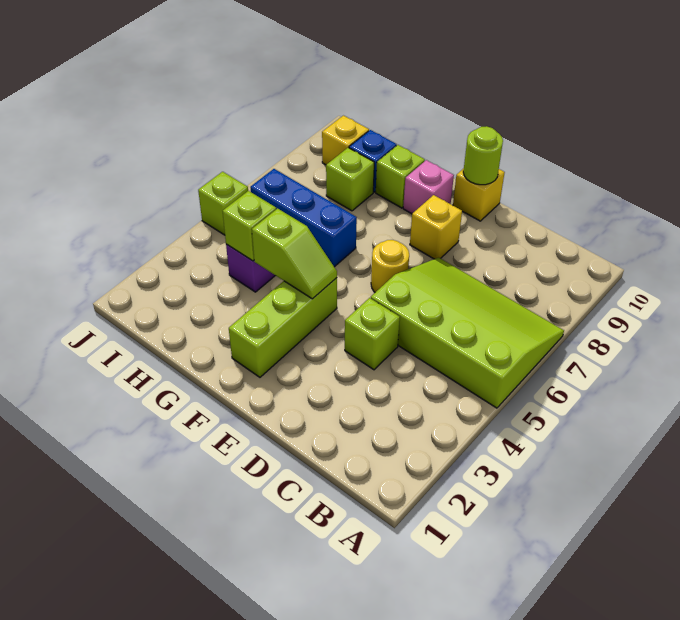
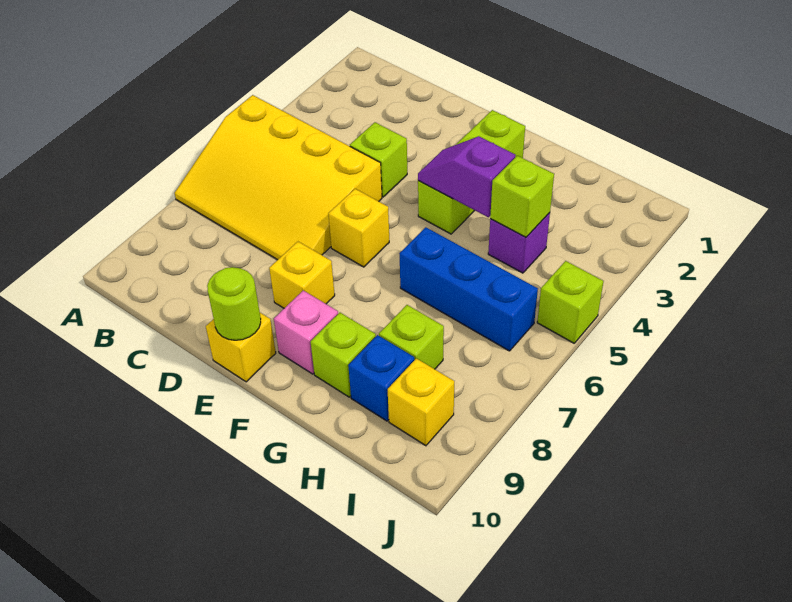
lime slope A5:D7 level 1 top 5 -> yellow slope A5:D7 level 1 top 5
yellow round brick E6 level 1 -> yellow brick E6 level 1
lime slope F4:G4 level 2 top G -> purple slope F4:G4 level 2 top G

